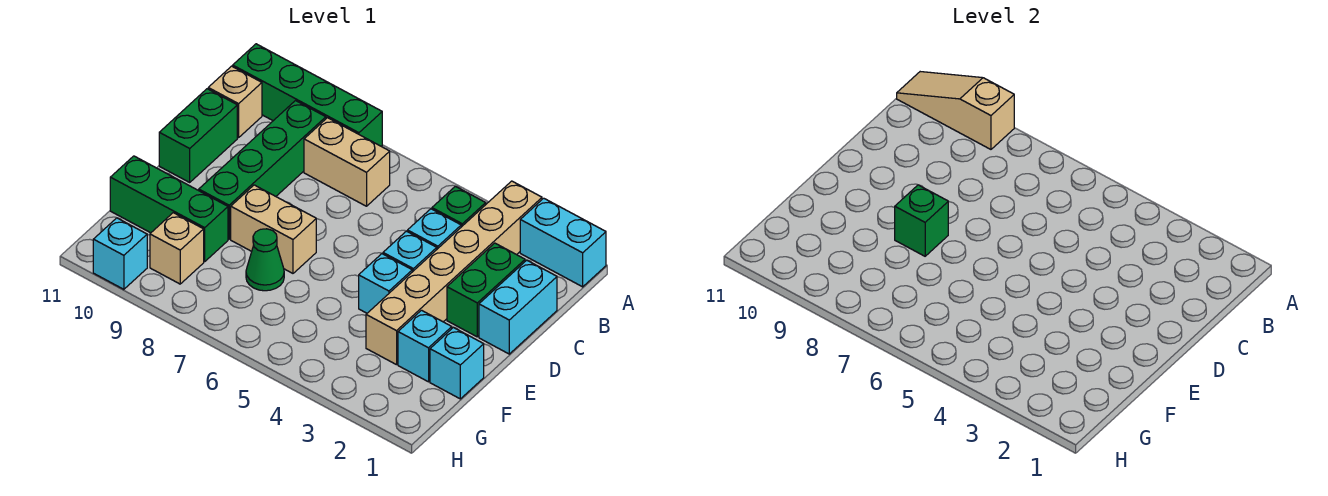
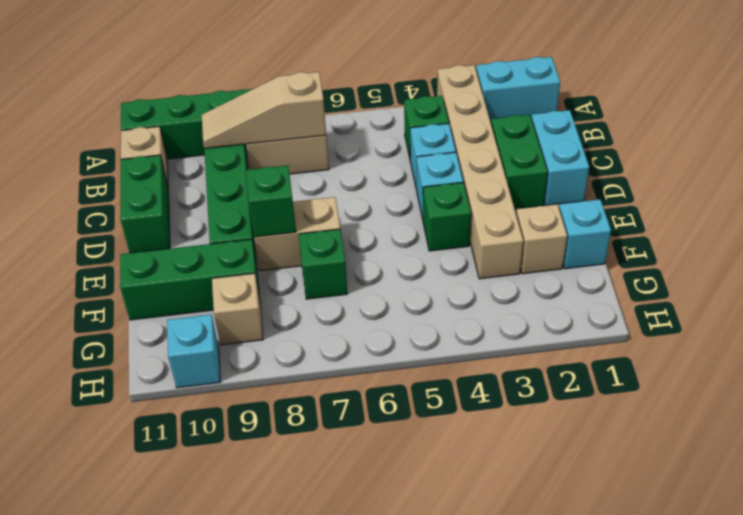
tan slope A9:A11 level 2 top 9 -> tan slope B7:B9 level 2 top 7
cyan brick E4 level 1 -> green brick E4 level 1
cyan brick F2 level 1 -> tan brick F2 level 1
green cone F7 level 1 -> green brick F7 level 1

